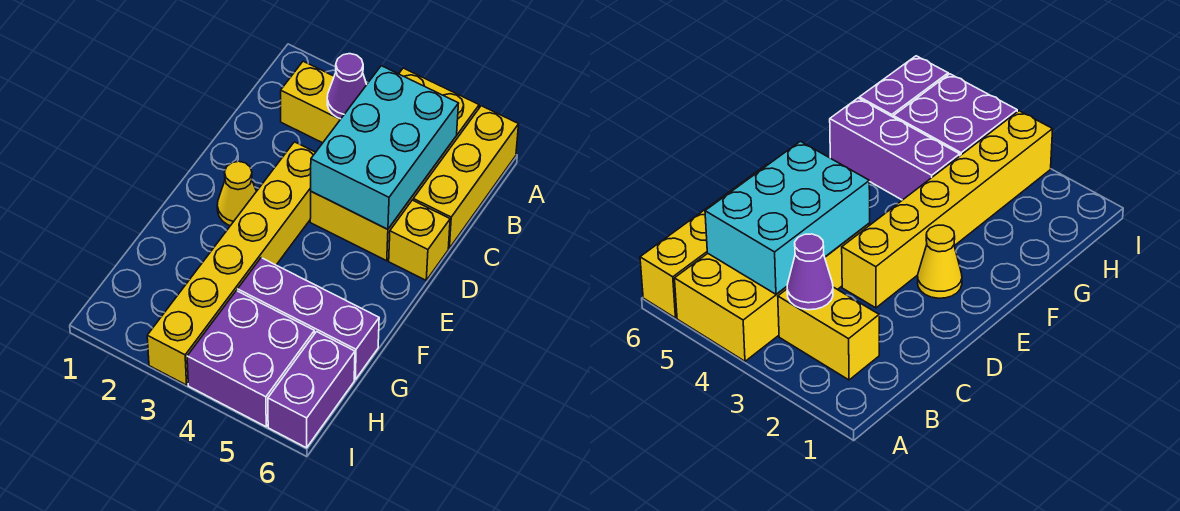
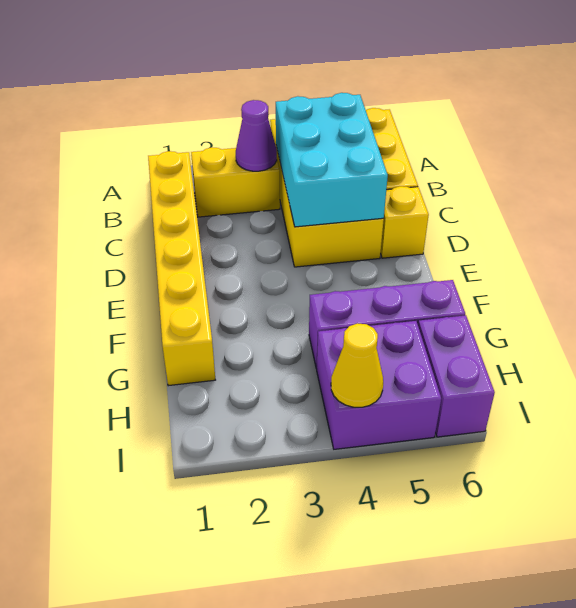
yellow brick D3:I3 level 1 -> yellow brick B1:G1 level 1
yellow cone E2 level 1 -> yellow cone I4 level 2

